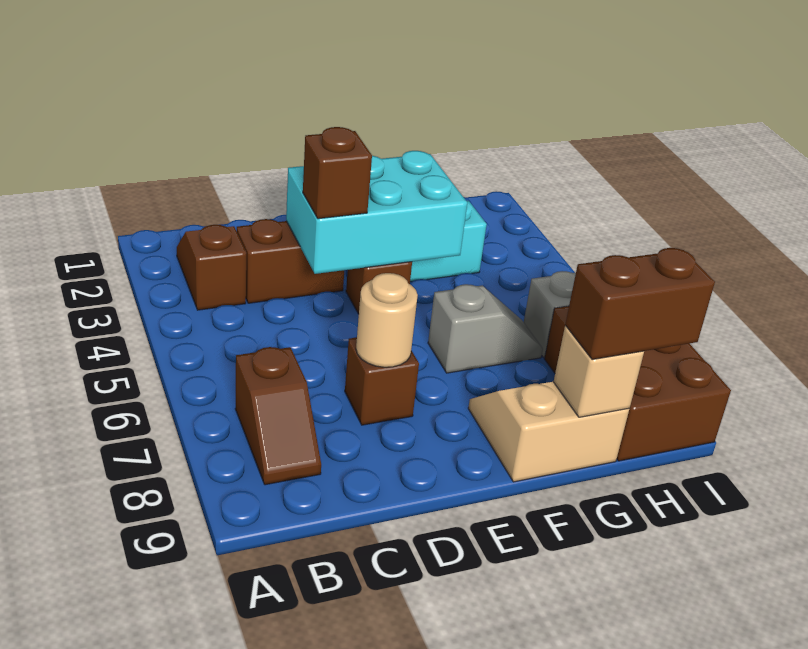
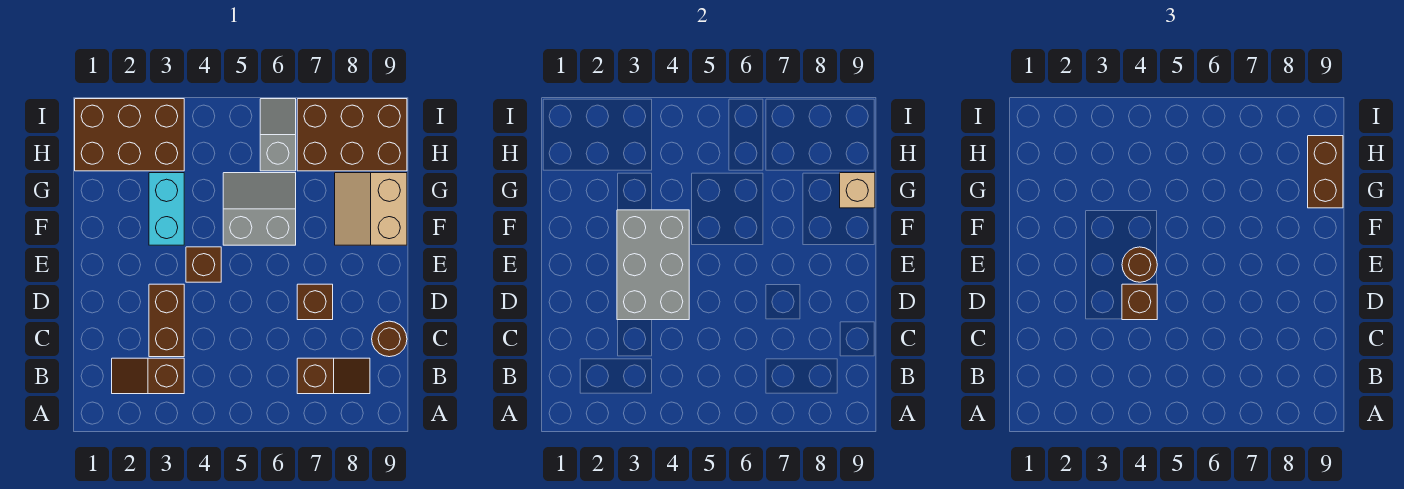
none -> brown round brick C9 level 1
cyan brick D3:F4 level 2 -> grey brick D3:F4 level 2
tan round brick D7 level 2 -> none
none -> brown round brick E4 level 3
grey slope F6:G6 level 1 top F -> grey slope F5:G6 level 1 top F
none -> brown brick H1:I3 level 1

